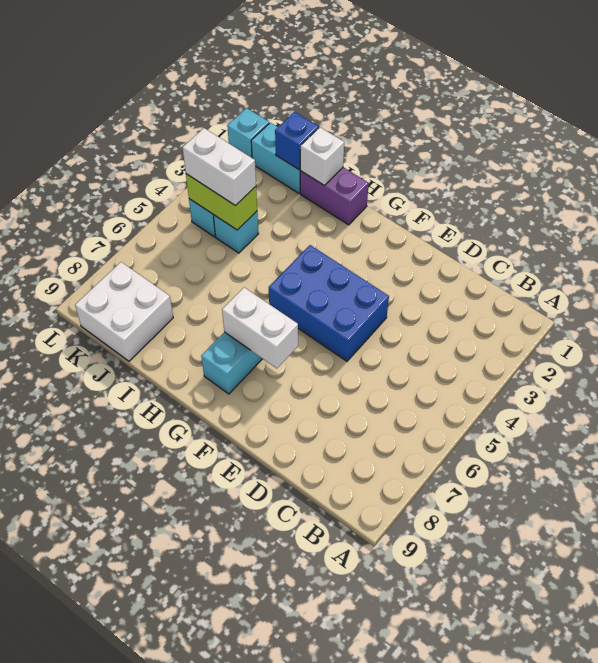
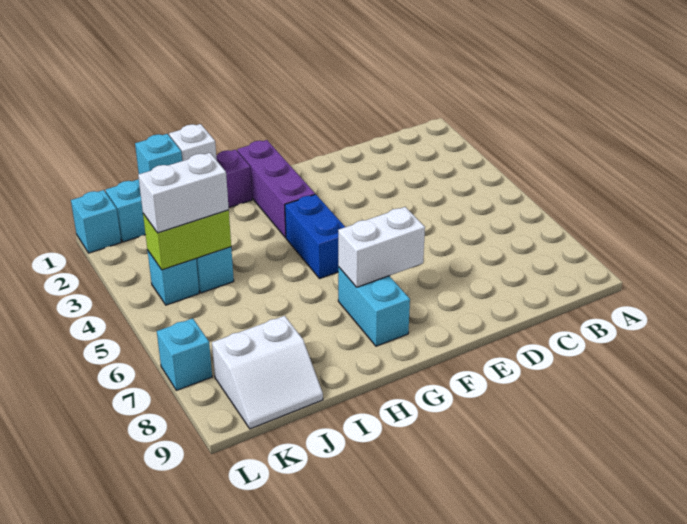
blue brick E4:G5 level 1 -> blue brick G4:G5 level 1
none -> purple brick G1:G3 level 1
blue brick J1 level 2 -> cyan brick J1 level 2
white brick J8:K9 level 1 -> white slope J8:K9 level 1 top 8
none -> cyan brick L7 level 1

